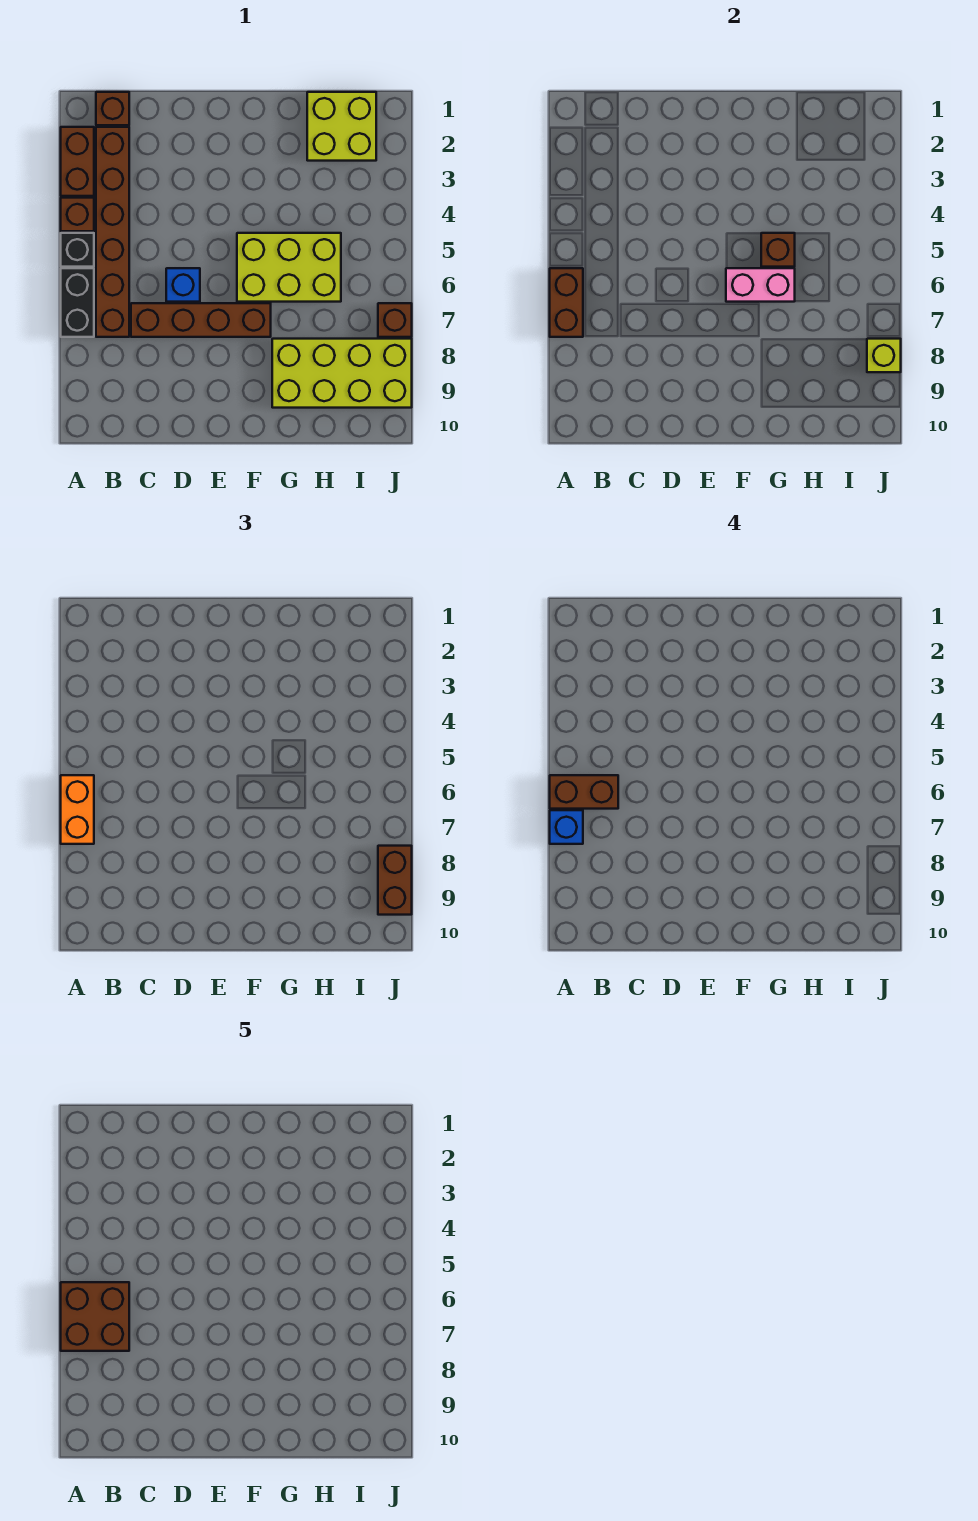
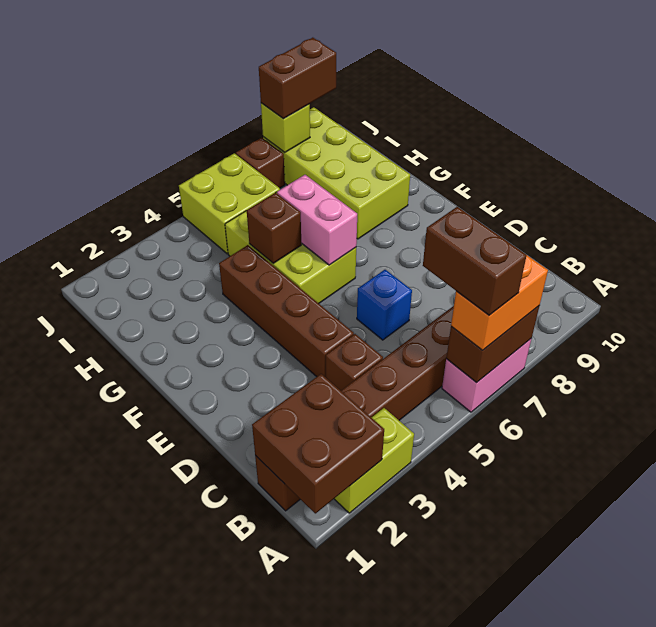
brown brick A2:A3 level 1 -> lime brick A2:A3 level 1
brown brick A4 level 1 -> brown brick C4 level 1
black brick A5 level 1 -> none
black brick A6:A7 level 1 -> pink brick A6:A7 level 1
brown brick A6:B7 level 5 -> brown brick A1:B2 level 2
blue brick A7 level 4 -> none
brown brick C7:F7 level 1 -> brown brick D4:G4 level 1
lime brick H1:I2 level 1 -> lime brick I5:J6 level 1

